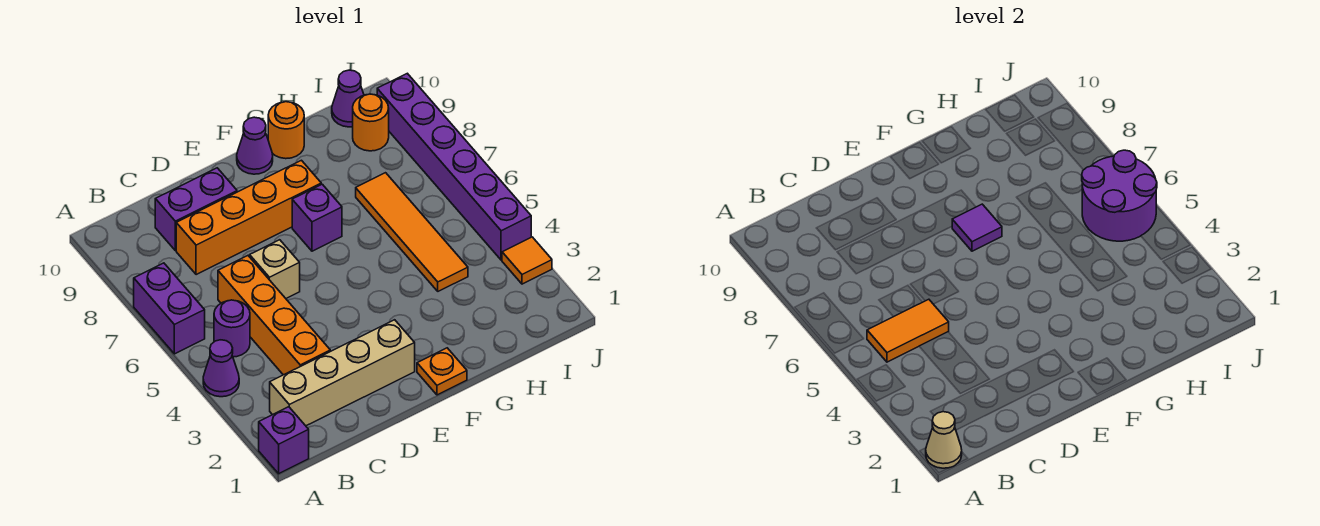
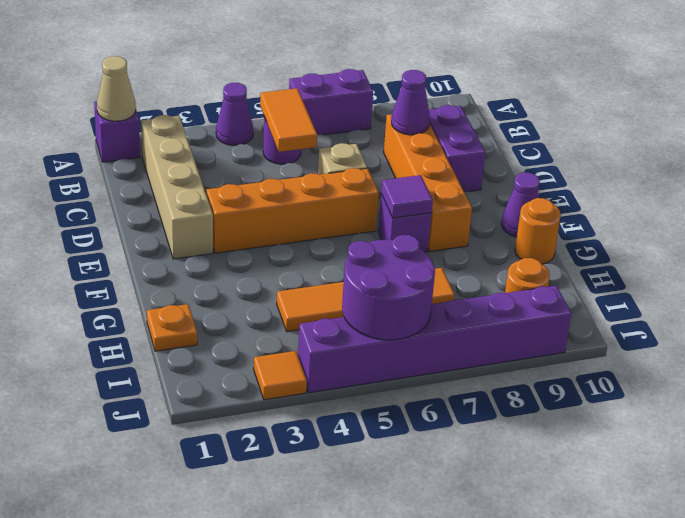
orange brick C3:C6 level 1 -> orange brick E3:E6 level 1
orange plate F1 level 1 -> orange plate H1 level 1
purple cone I10 level 1 -> purple cone C8 level 2

